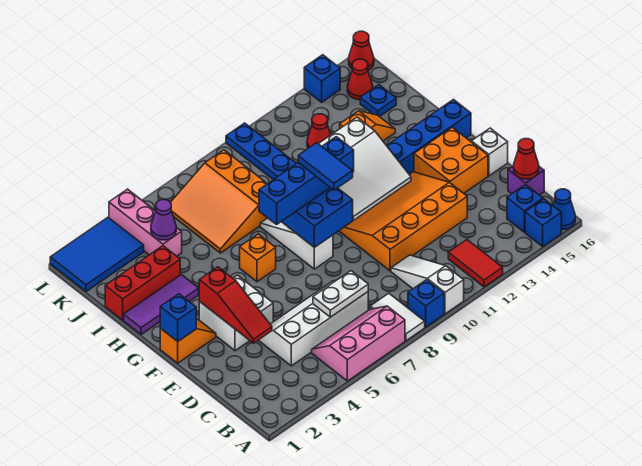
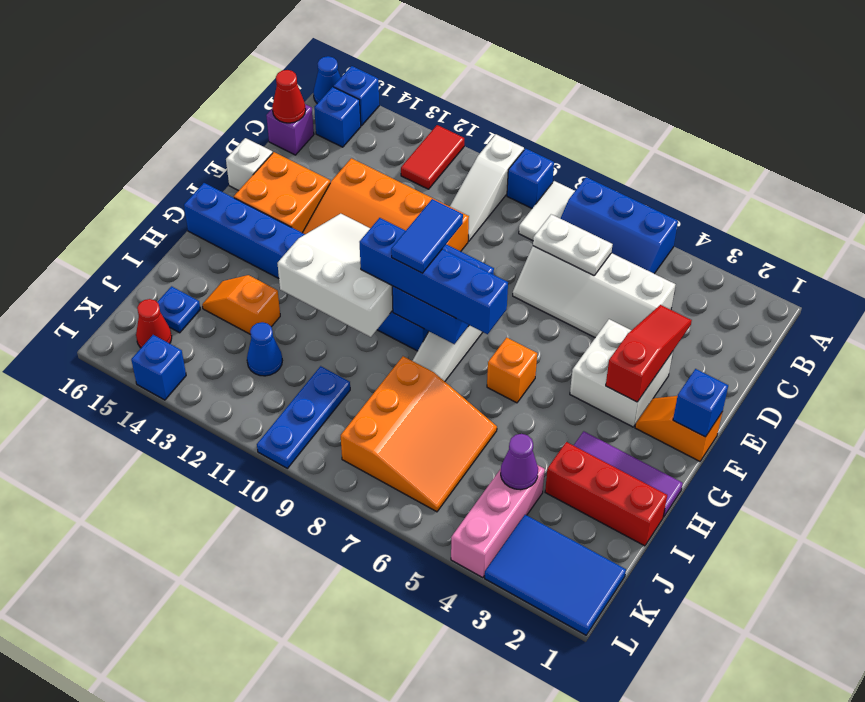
pink slope A5:B7 level 1 top A -> blue slope A5:B7 level 1 top A
red cone J12 level 1 -> blue cone J12 level 1
red cone L16 level 1 -> none

